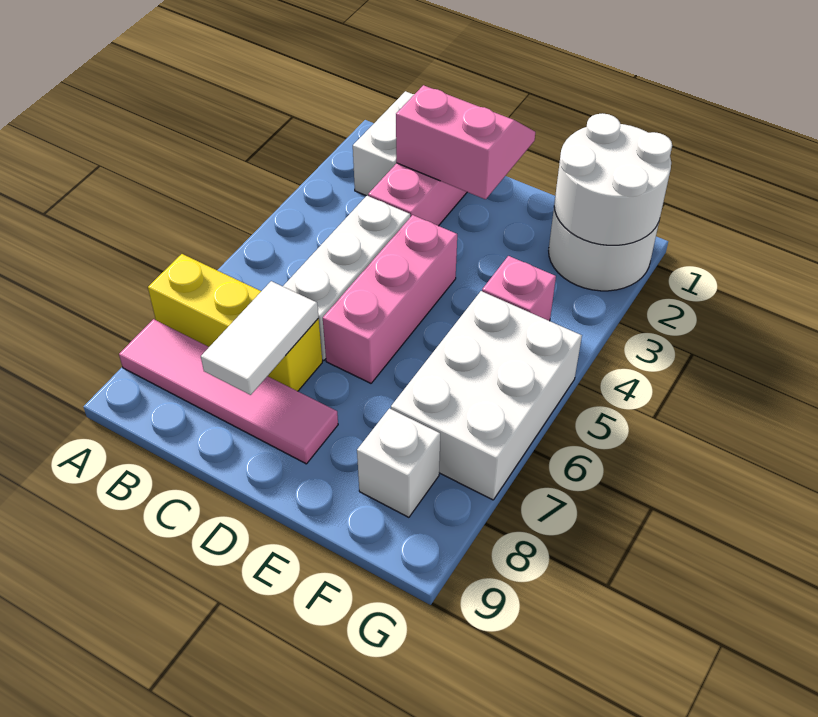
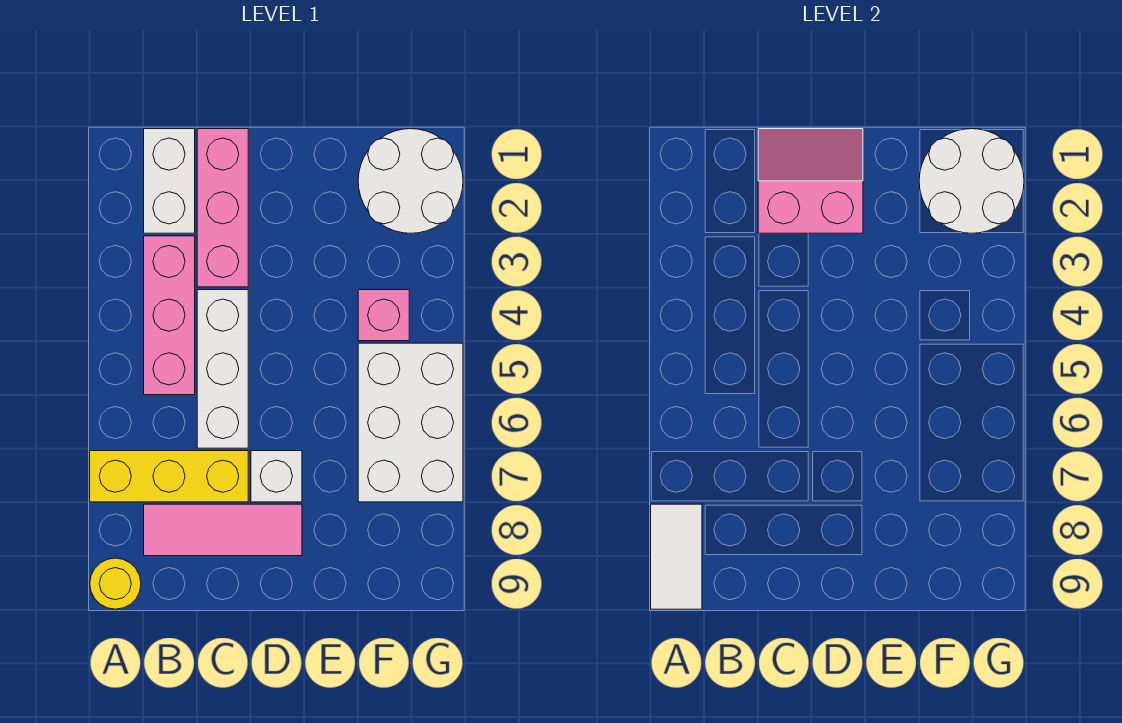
pink tile A8:D8 level 1 -> pink tile B8:D8 level 1
none -> yellow round brick A9 level 1
white tile C7:C8 level 2 -> white tile A8:A9 level 2
pink brick D4:D6 level 1 -> pink brick B3:B5 level 1
white brick F8 level 1 -> white brick D7 level 1

